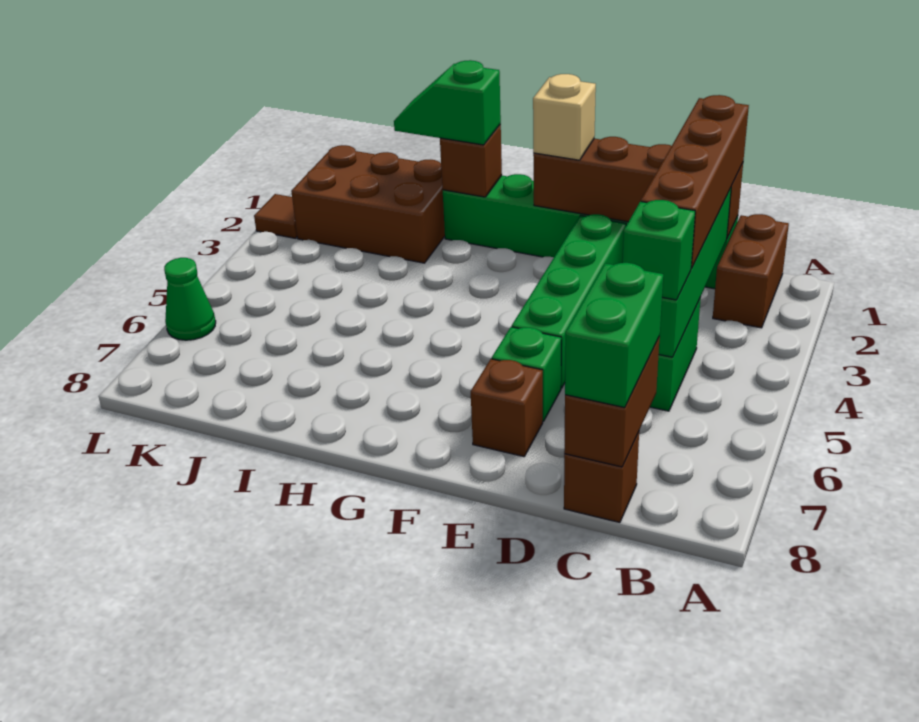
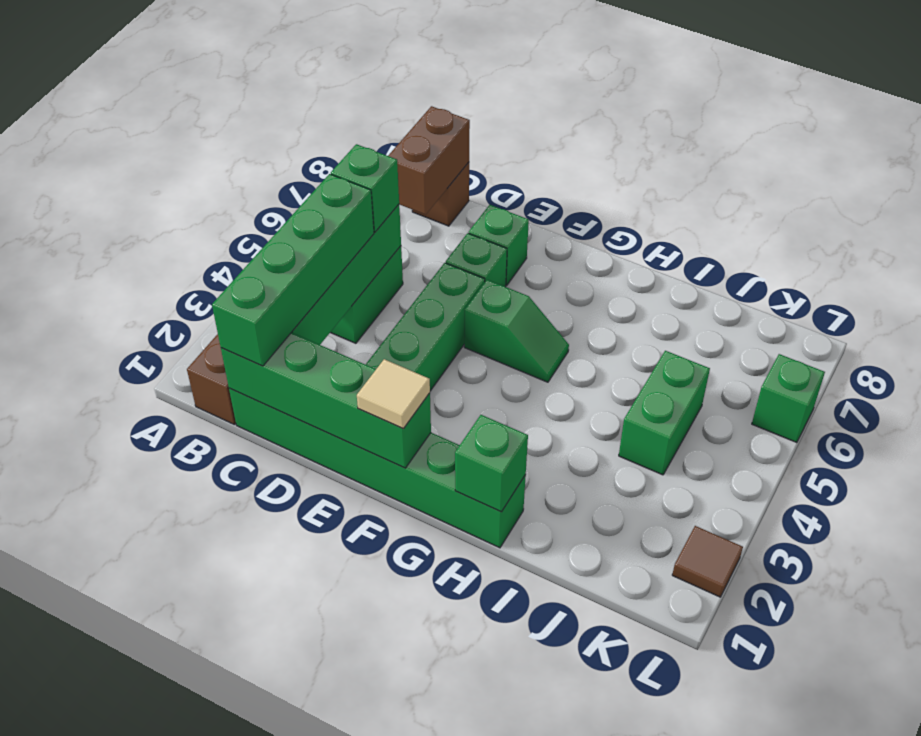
brown brick C1:F1 level 2 -> green brick C1:F1 level 2
brown brick C1:C4 level 3 -> green brick C1:C4 level 3
green brick C7:C8 level 3 -> green brick J4:J5 level 1
brown brick E7 level 1 -> green brick E7 level 1
tan brick F1 level 3 -> tan tile F1 level 3
brown brick H1 level 2 -> green brick H1 level 2
green slope H1:I1 level 3 top H -> green slope F5:G5 level 1 top F
brown brick I1:K2 level 1 -> none
green cone L6 level 1 -> green brick L6 level 1

